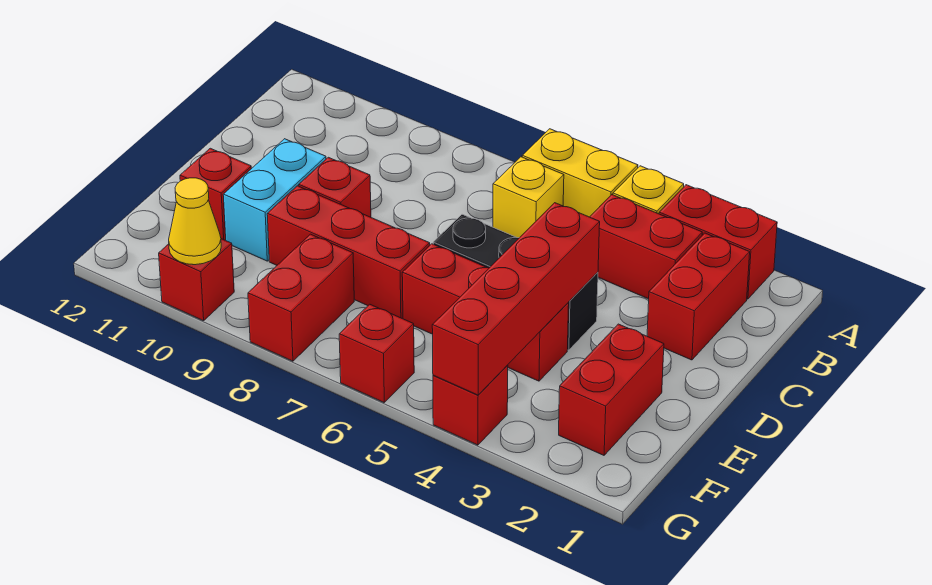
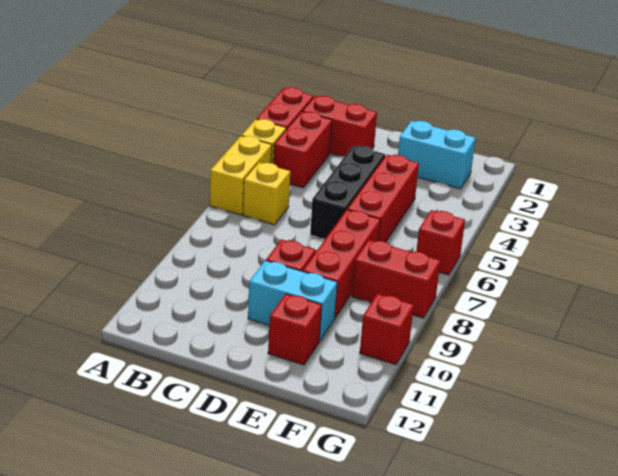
red brick D4:G4 level 2 -> none
red brick E2:F2 level 1 -> cyan brick E2:F2 level 1
red brick G4 level 1 -> none
yellow cone G10 level 2 -> none

